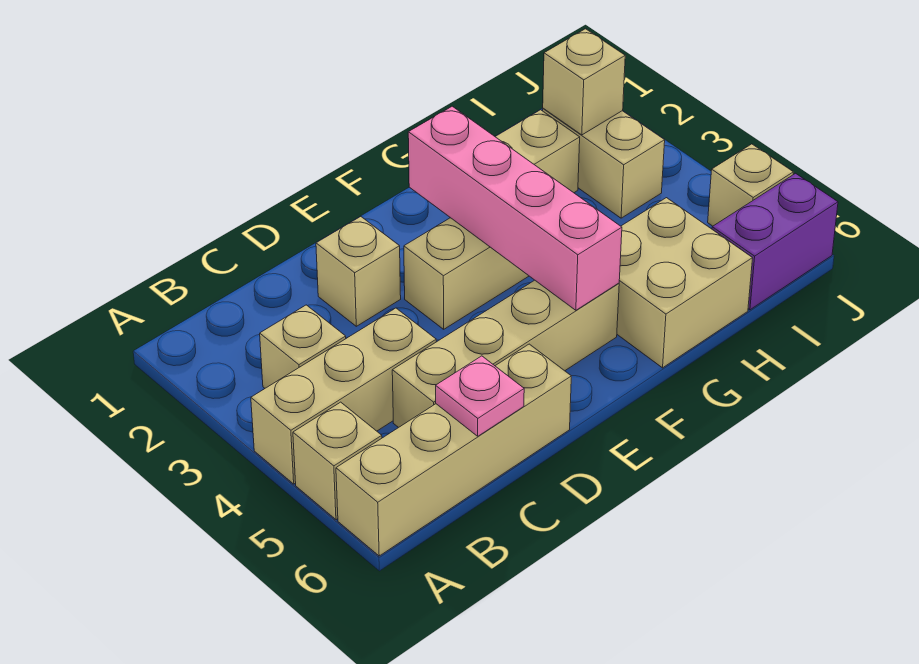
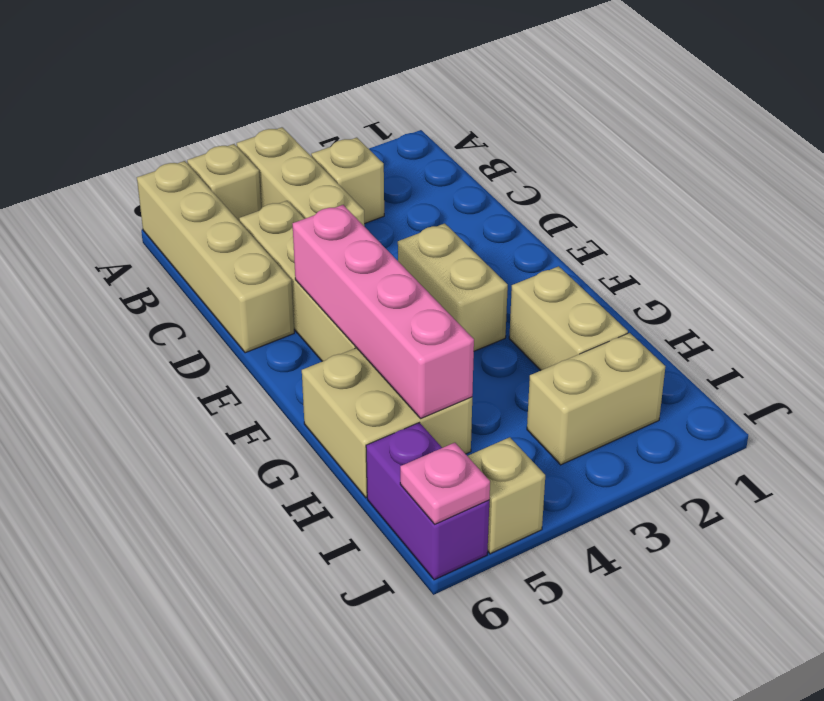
pink plate C6 level 2 -> pink plate J6 level 2
tan brick D2 level 1 -> none
pink brick F2:F5 level 2 -> pink brick E5:H5 level 2
tan brick I2 level 2 -> none

